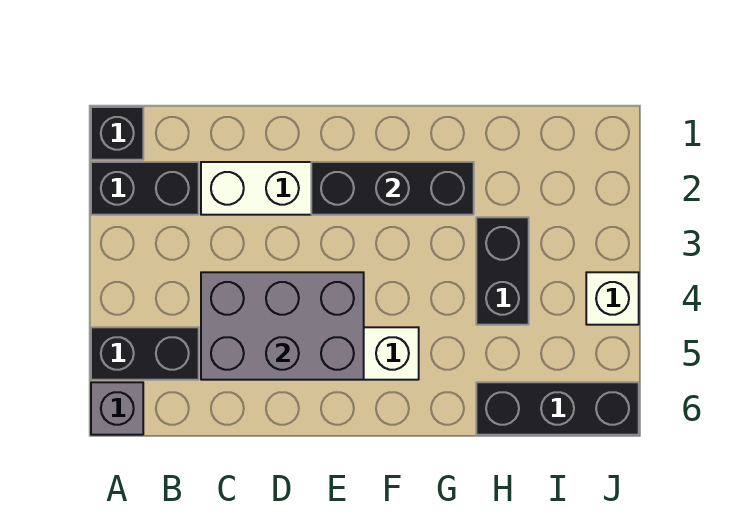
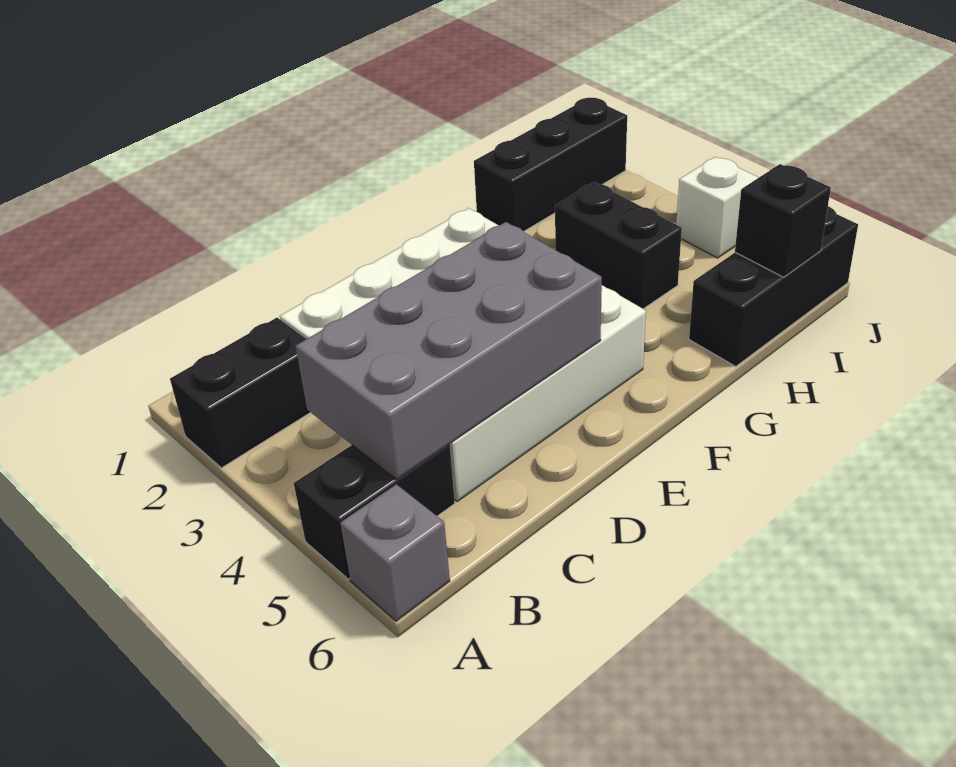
black brick A1 level 1 -> black brick I6 level 2
grey brick C4:E5 level 2 -> grey brick B4:E5 level 2
black brick E2:G2 level 2 -> black brick H1:J1 level 1

